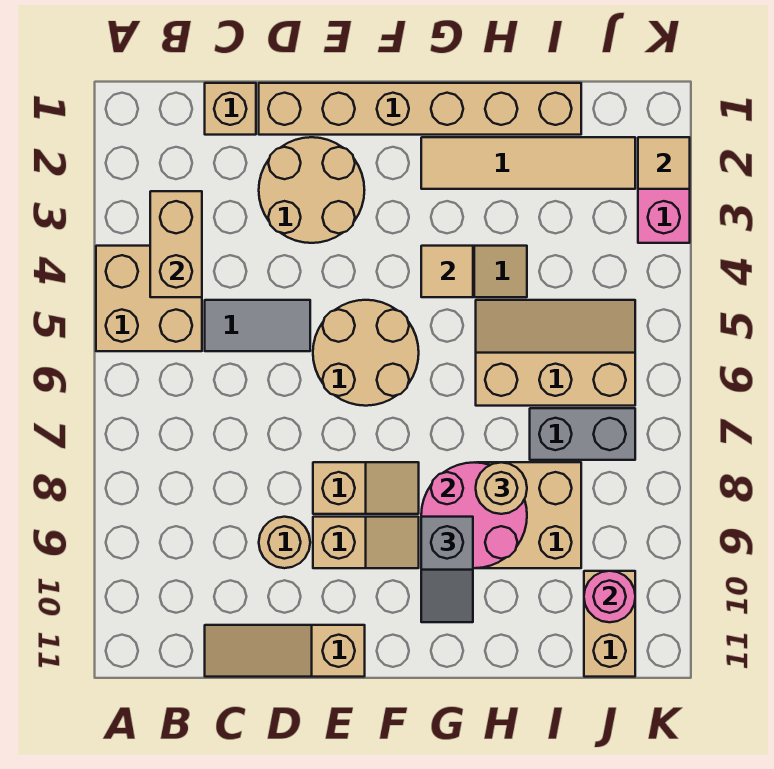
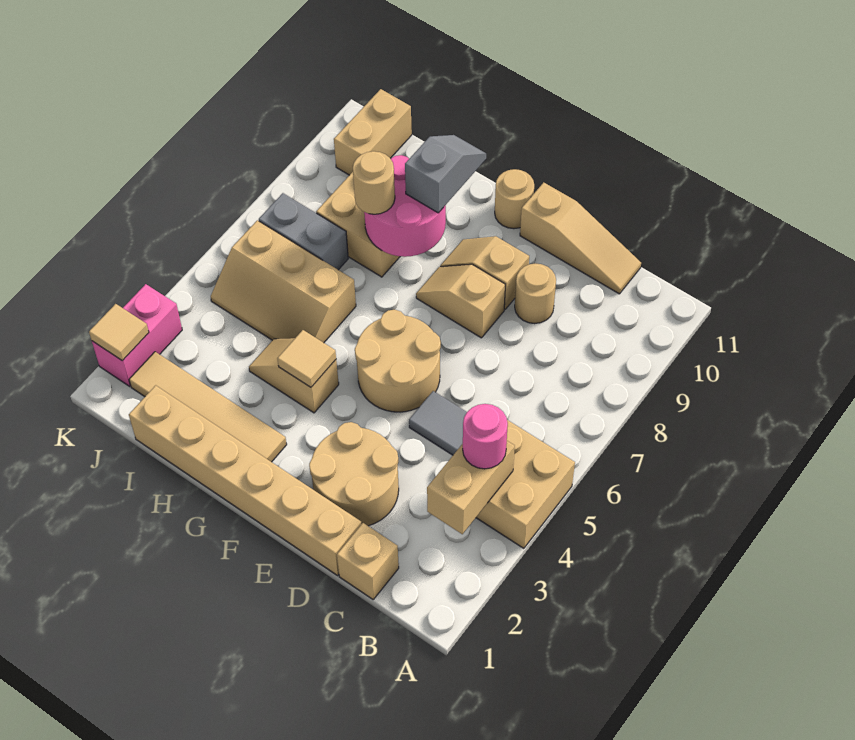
none -> tan round brick F11 level 1
pink round brick J10 level 2 -> pink round brick B4 level 3

